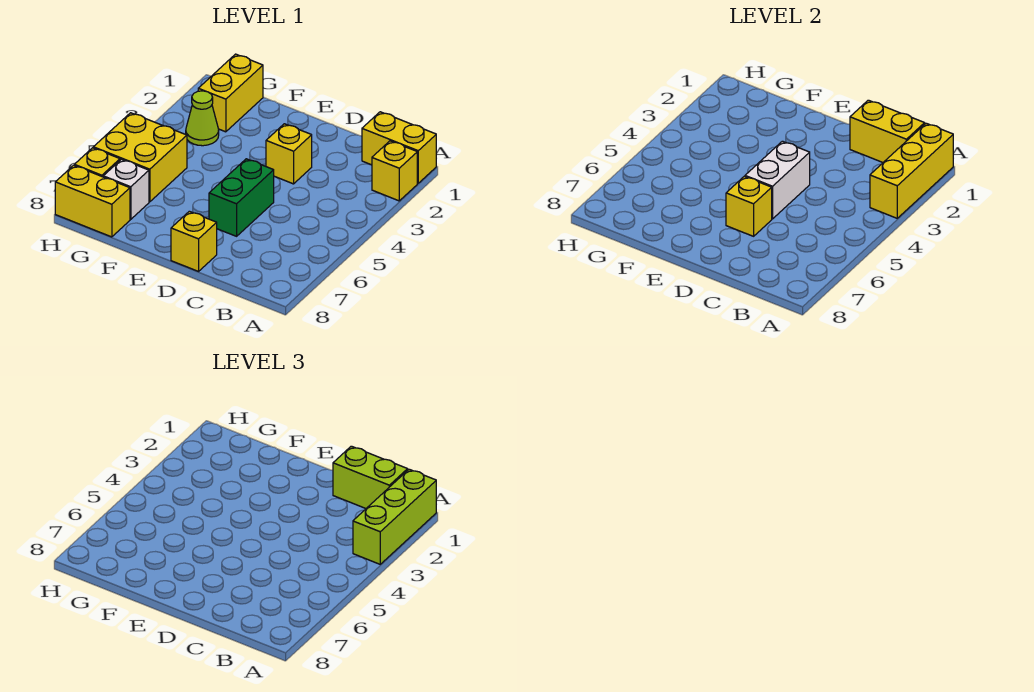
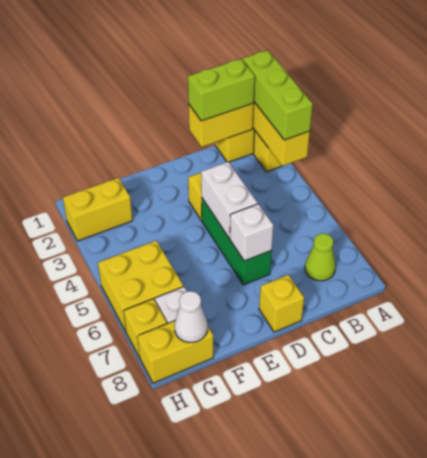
green brick D5:D6 level 1 -> green brick D4:D6 level 1
yellow brick D6 level 2 -> white brick D6 level 2
yellow brick G1:G2 level 1 -> yellow brick G2:H2 level 1
lime cone G3 level 1 -> lime cone B7 level 1
none -> white cone G8 level 2

